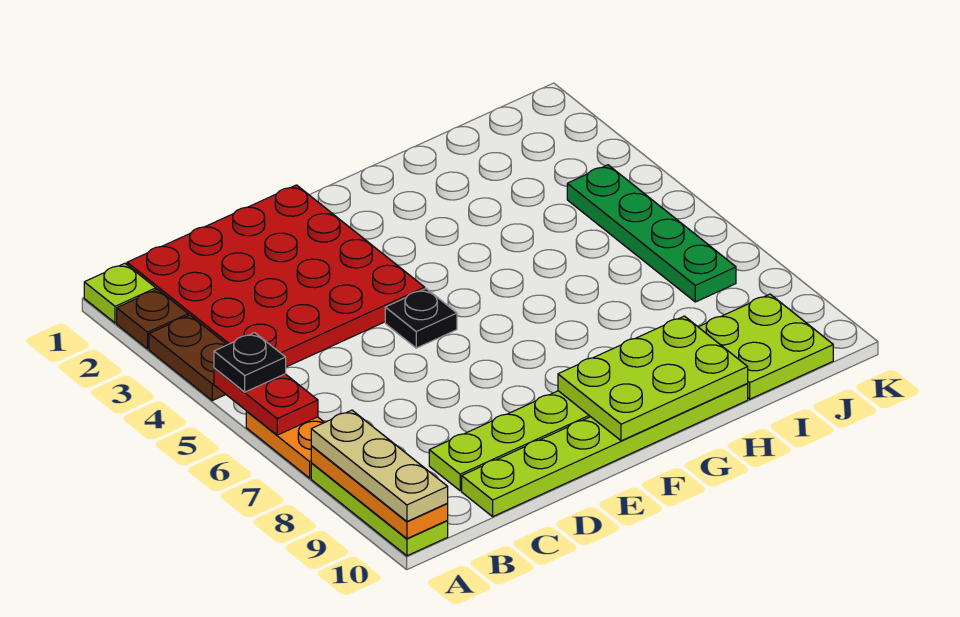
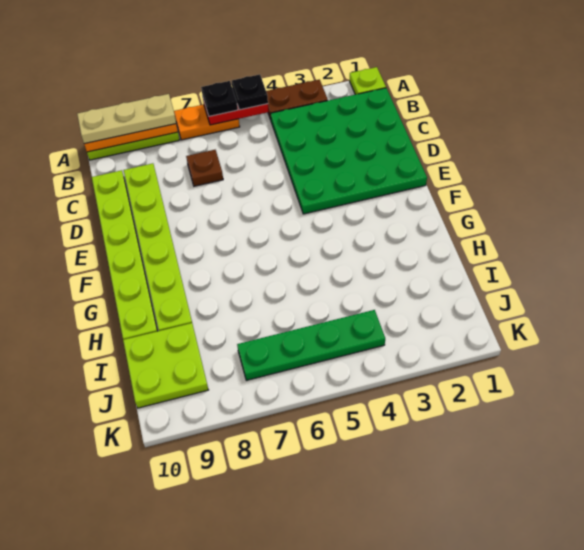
brown plate A2 level 1 -> brown plate C7 level 1
red plate B1:E4 level 1 -> green plate B1:E4 level 1
black plate E5 level 1 -> black plate A6 level 3
lime plate F9:H10 level 2 -> none

